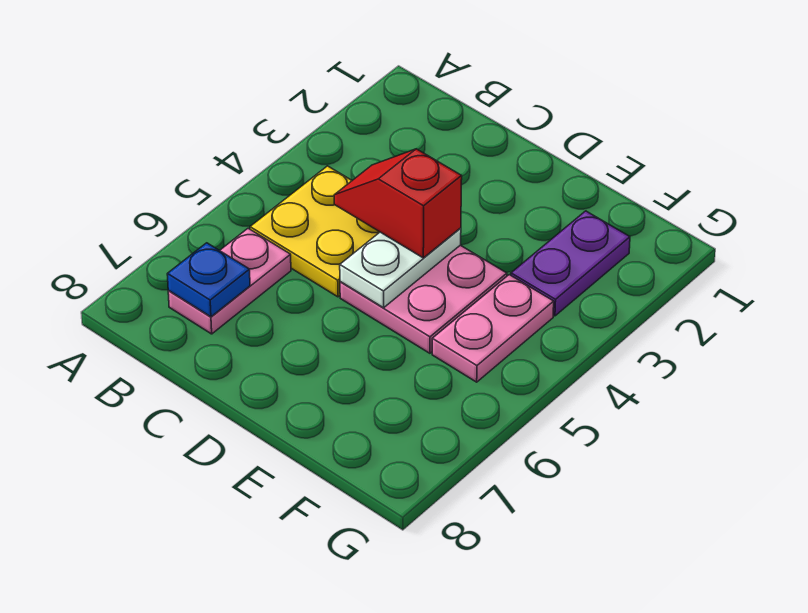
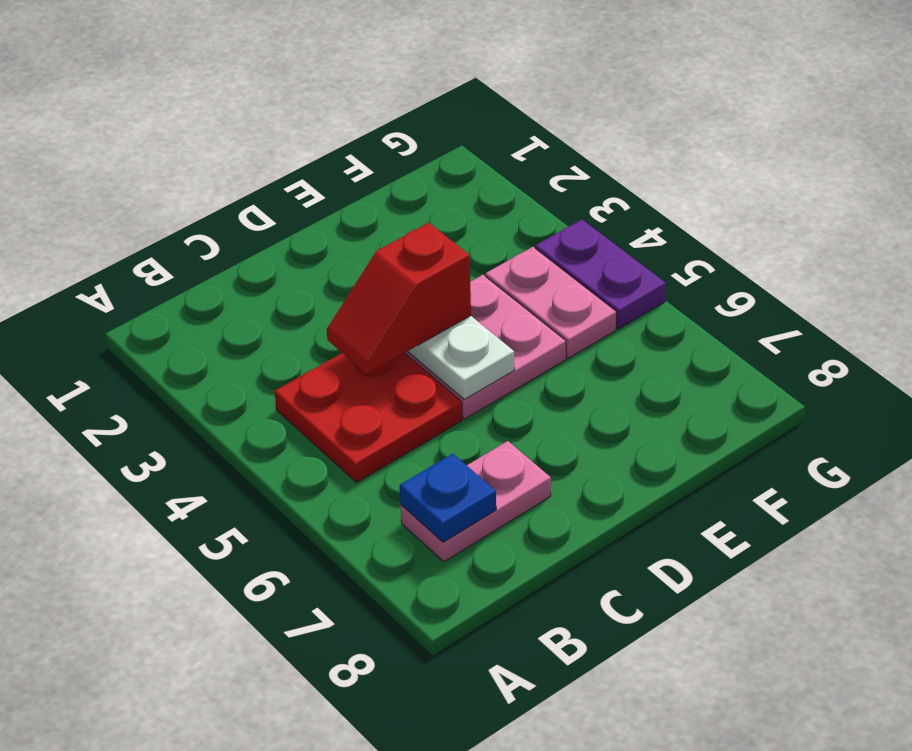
yellow plate B4:C5 level 1 -> red plate B4:C5 level 1
pink plate B6:B7 level 1 -> pink plate B7:C7 level 1
purple plate F2:F3 level 1 -> purple plate G4:G5 level 1

